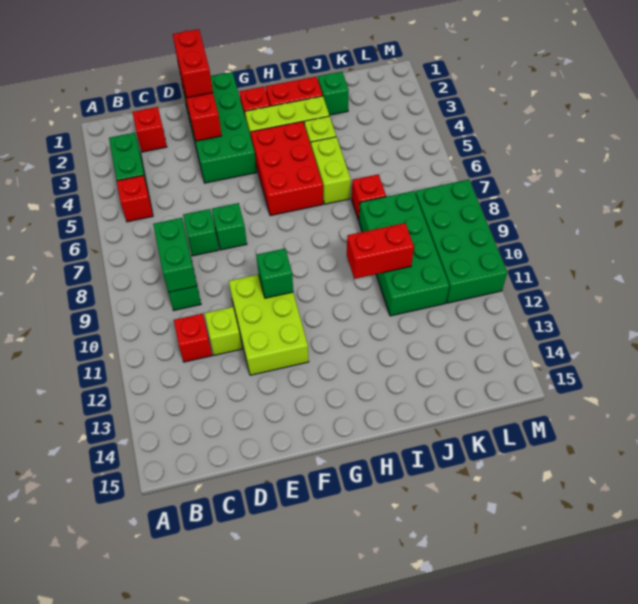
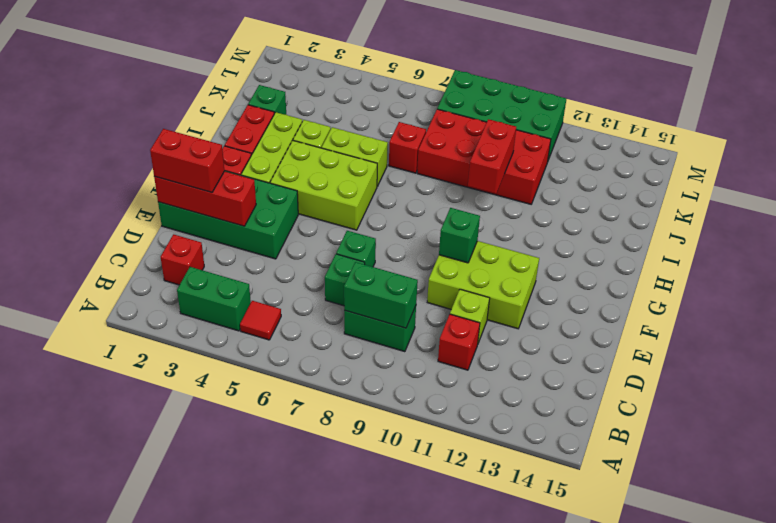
red brick B5 level 1 -> red tile B5 level 1
red brick G4:H6 level 1 -> lime brick G4:H6 level 1
green brick J8:K11 level 1 -> red brick J8:K11 level 1

